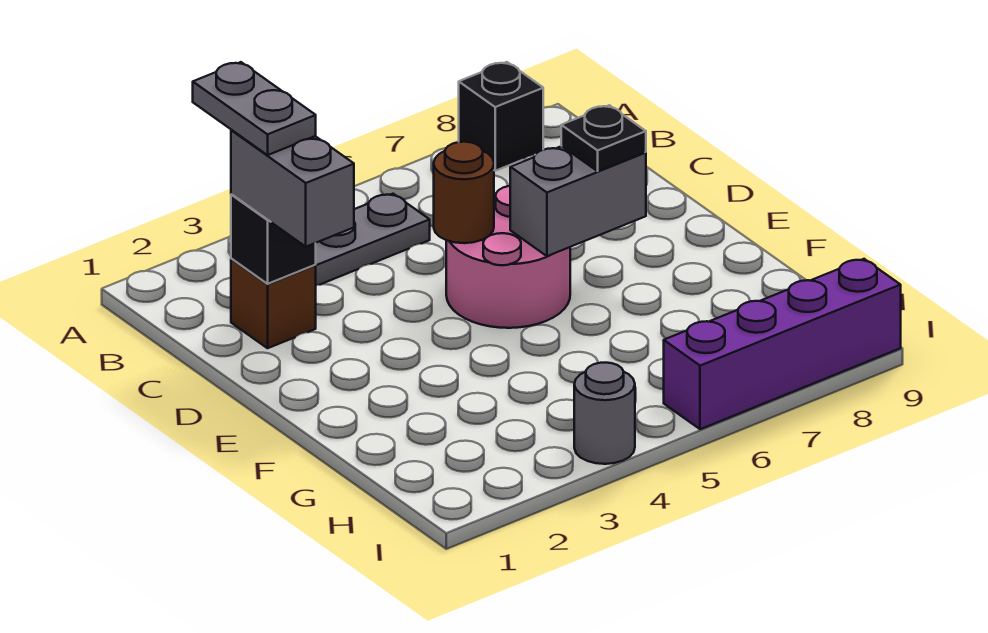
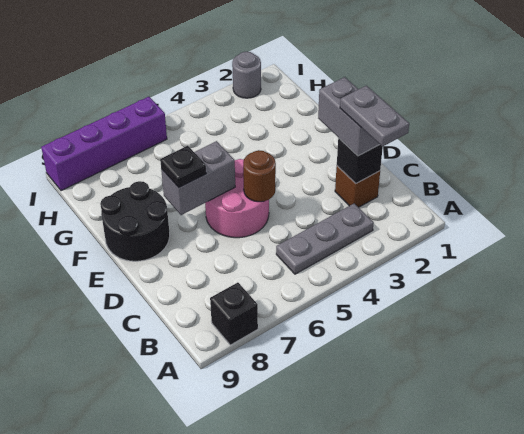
none -> black round brick E8:F9 level 1
grey round brick I4 level 1 -> grey round brick I2 level 1

